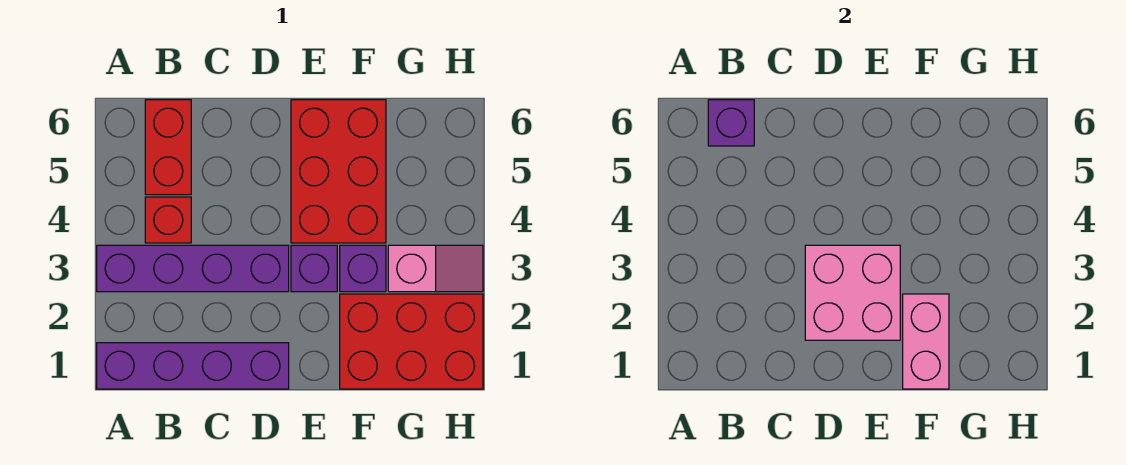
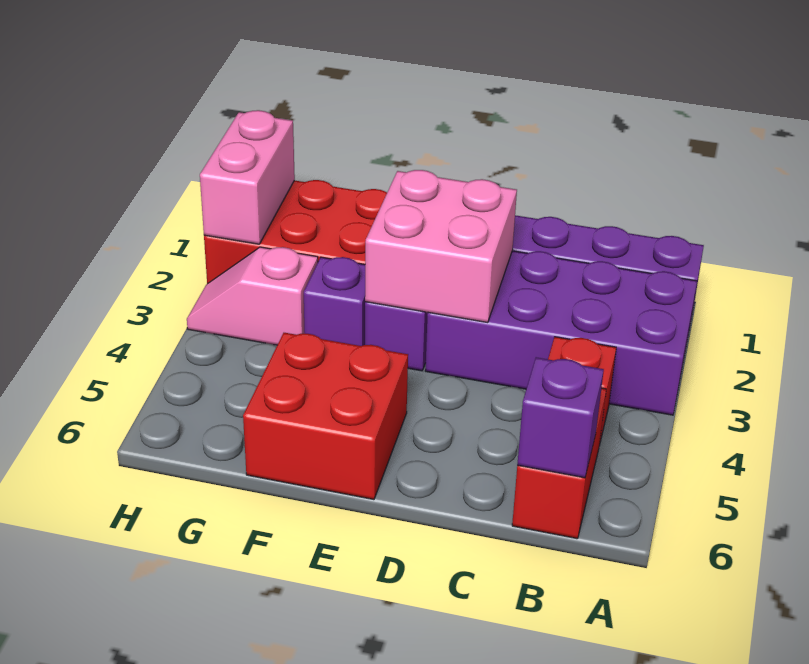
purple brick A3:D3 level 1 -> purple brick A2:D3 level 1
red brick E4:F6 level 1 -> red brick E5:F6 level 1
pink brick F1:F2 level 2 -> pink brick H1:H2 level 2

